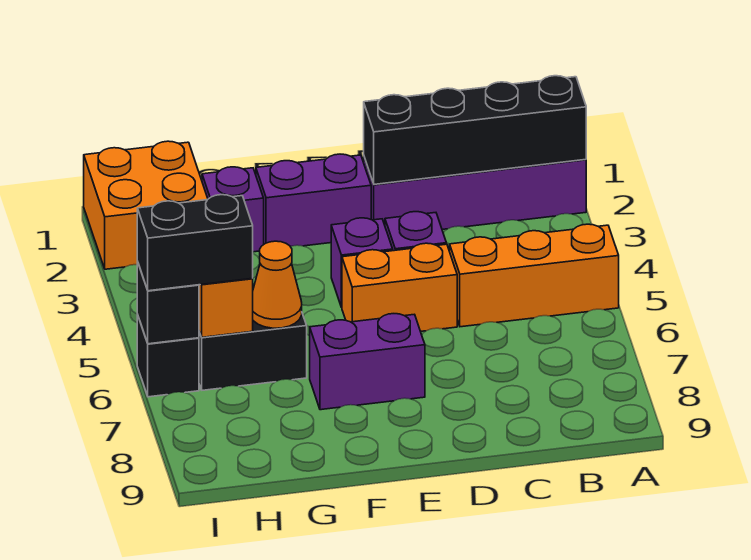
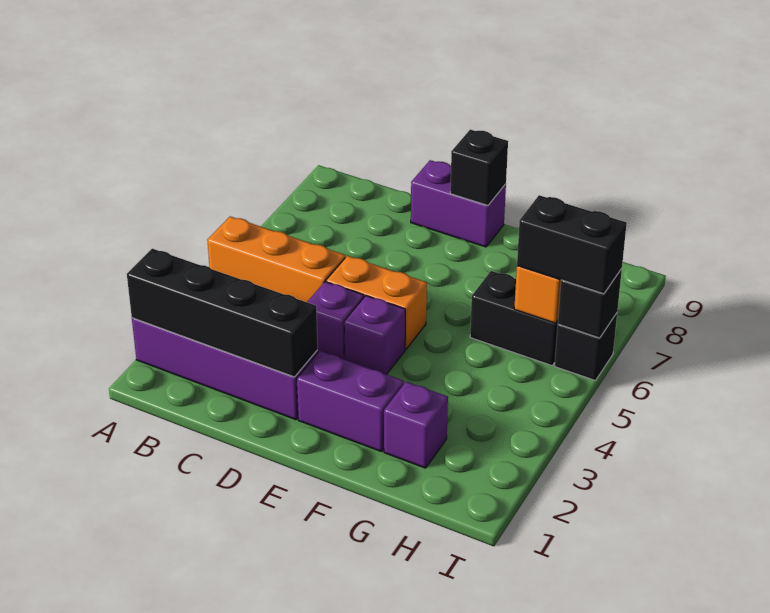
purple brick E7:F7 level 1 -> purple brick D9:E9 level 1
none -> black brick E9 level 2
orange cone G6 level 2 -> none
orange brick H1:I2 level 1 -> none

